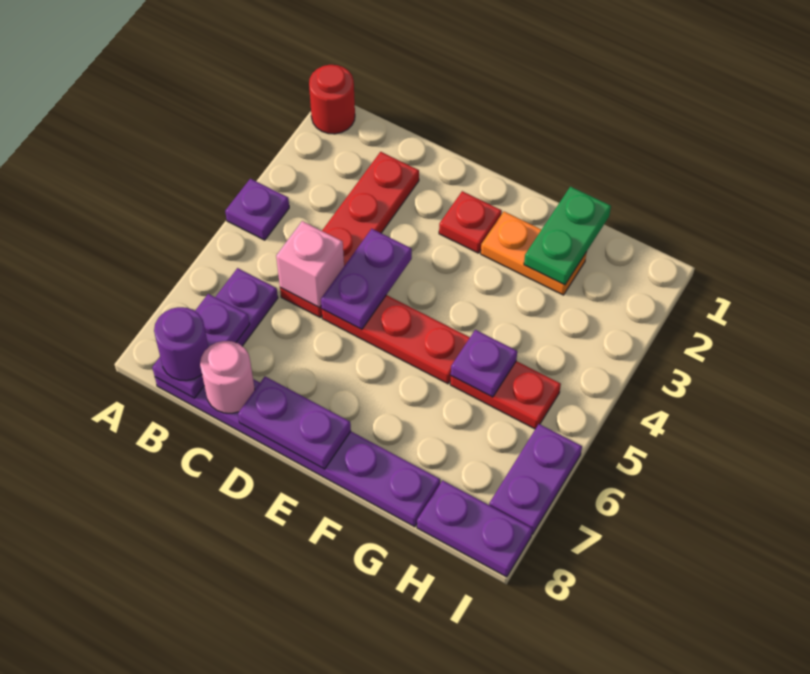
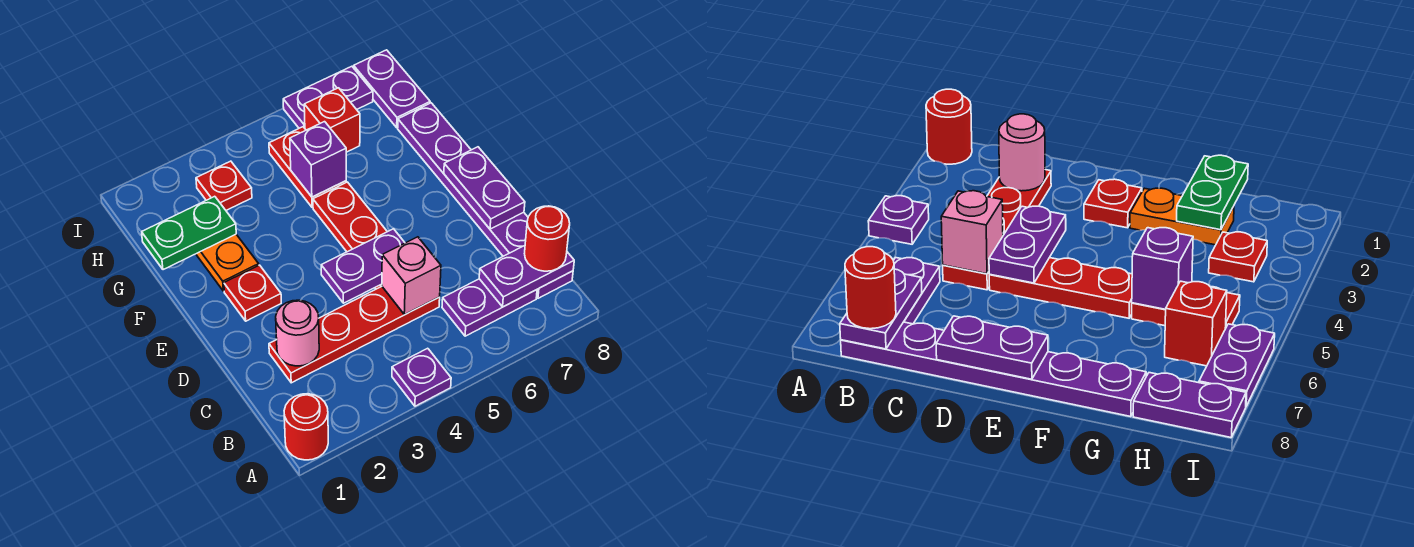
purple round brick B8 level 3 -> red round brick B8 level 3
pink round brick C8 level 2 -> pink round brick C2 level 2
purple plate G5 level 2 -> purple brick G5 level 2
none -> red plate H3 level 1
none -> red brick H6 level 1

